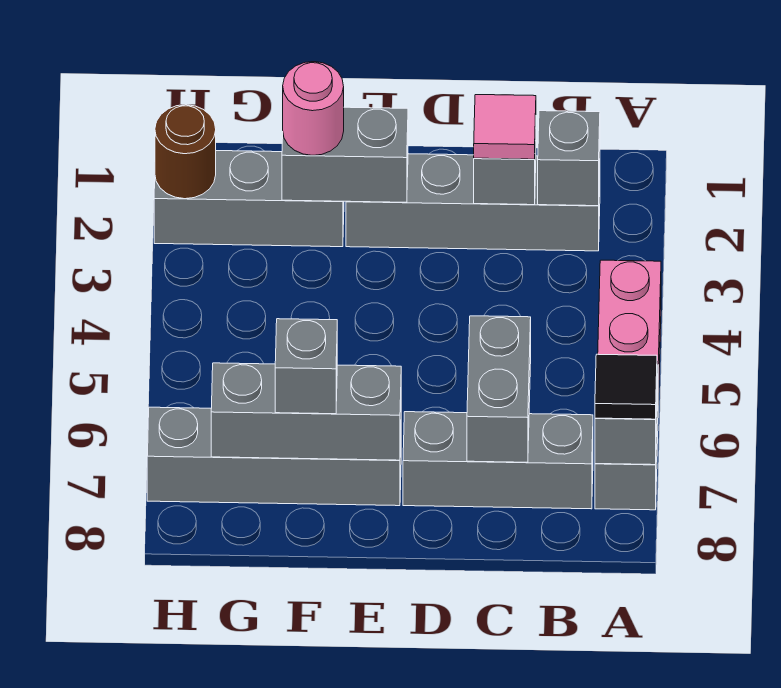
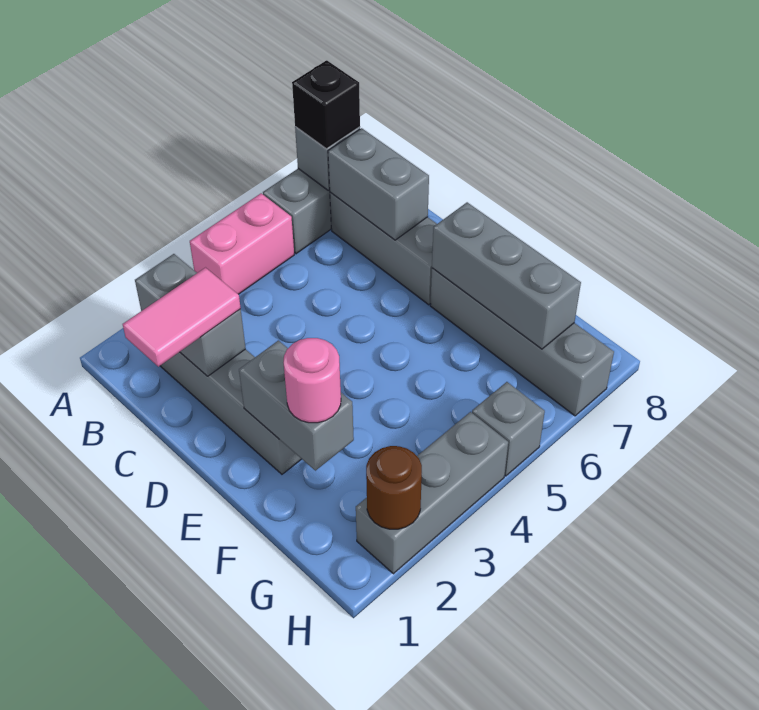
black tile A7 level 3 -> black brick A7 level 3
pink tile C2 level 3 -> pink tile C1:C2 level 3
grey brick C6:C7 level 2 -> grey brick B7:C7 level 2
grey brick F2:H2 level 1 -> grey brick H2:H4 level 1
grey brick F7 level 3 -> grey brick H5 level 1

